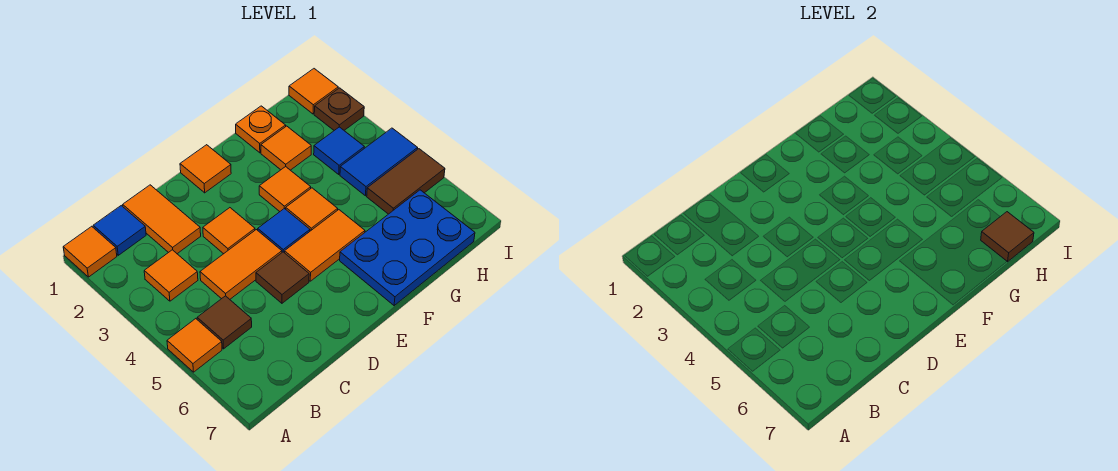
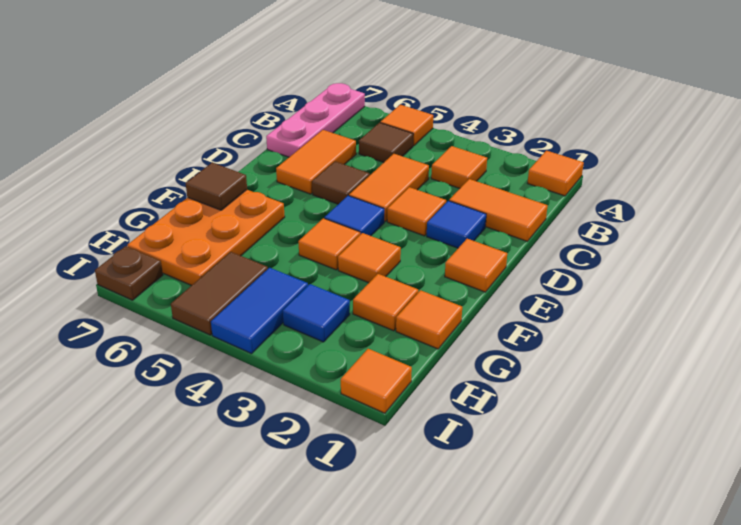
none -> pink plate A7:C7 level 1
blue tile B1 level 1 -> blue tile D2 level 1
orange tile E5:F5 level 1 -> orange tile C6:D6 level 1
blue plate F6:H7 level 1 -> orange plate F6:H7 level 1
orange plate G1 level 1 -> orange tile G1 level 1
brown tile H7 level 2 -> brown tile F7 level 2
brown plate I2 level 1 -> brown plate I7 level 1

